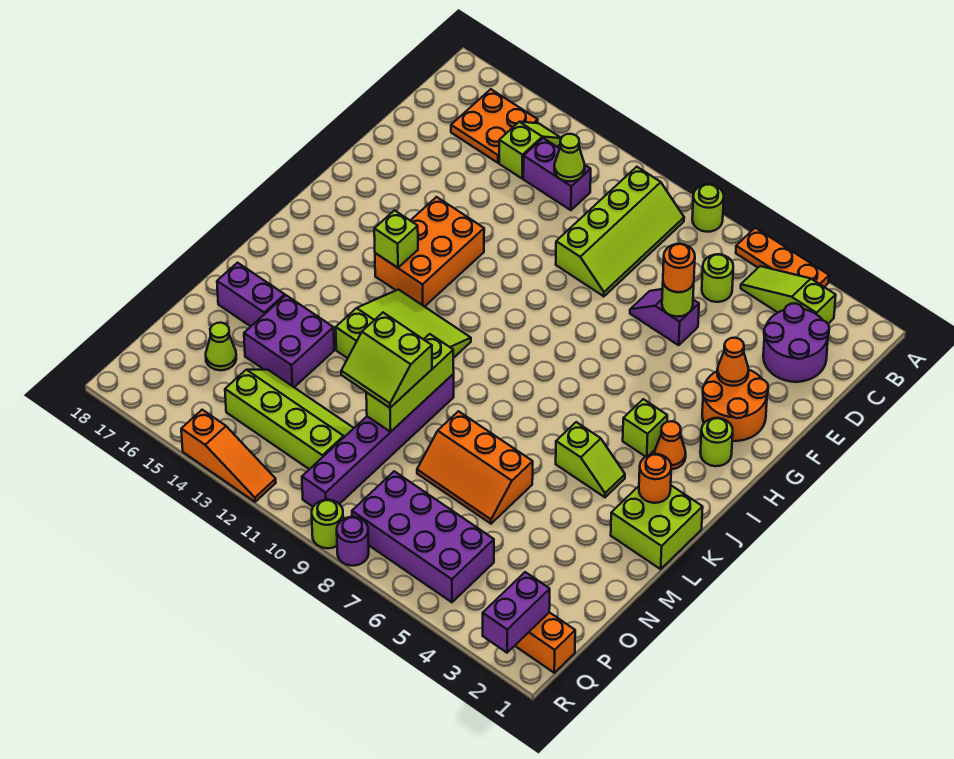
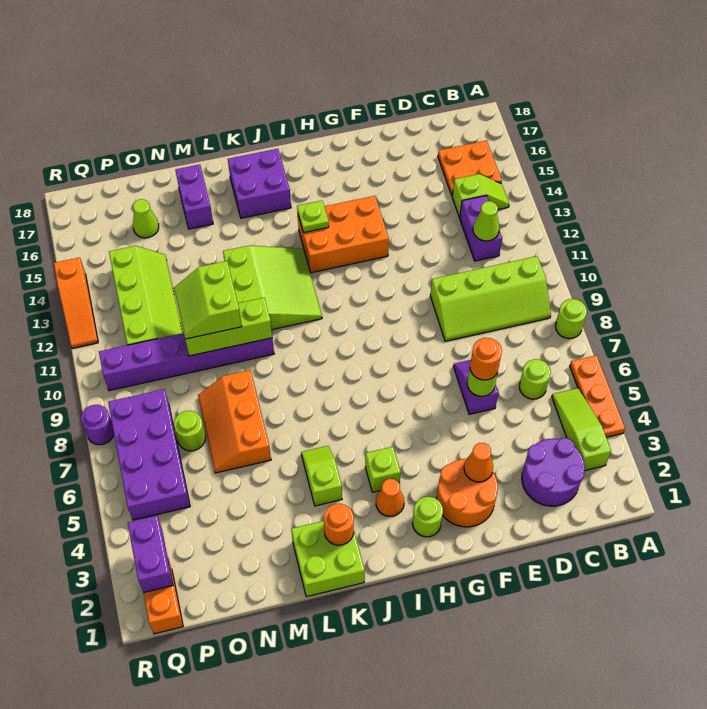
lime brick I14 level 2 -> lime plate I14 level 2
lime slope K4:K5 level 1 top 5 -> lime slope K4:K5 level 1 top 4
purple brick M14:N15 level 1 -> purple brick J16:K17 level 1
purple brick Q2:R2 level 2 -> purple brick Q2:Q3 level 2
lime round brick R9 level 1 -> lime round brick O7 level 1

